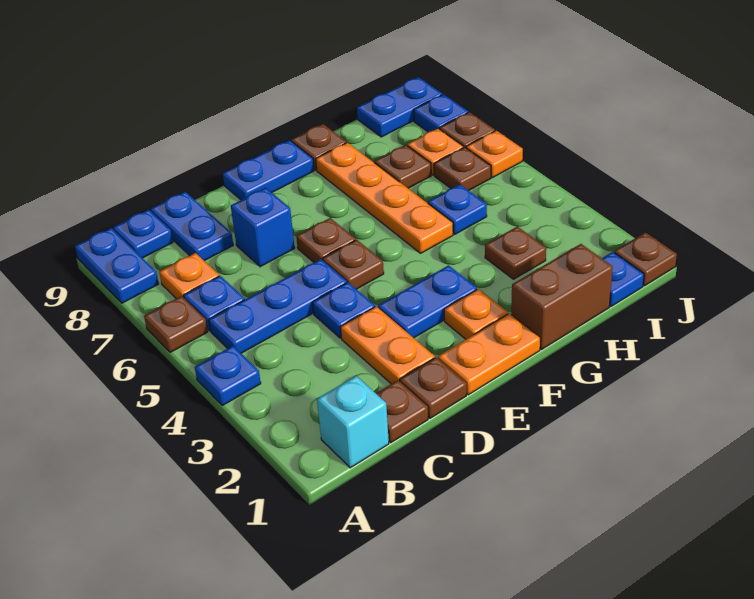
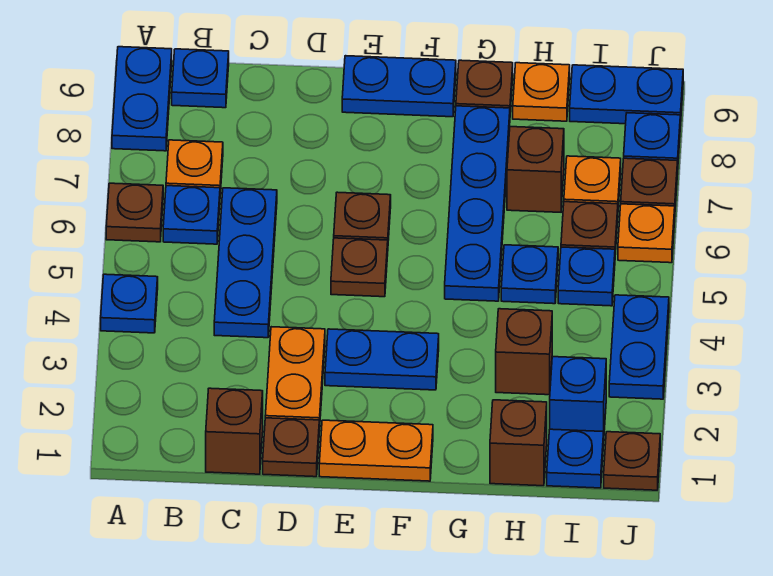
cyan brick B1 level 1 -> none
blue plate B5:D5 level 1 -> blue plate C4:C6 level 1
brown plate C1 level 1 -> brown brick C1 level 1
blue plate C8:C9 level 1 -> blue plate J3:J4 level 1
blue plate D4 level 1 -> blue plate I5 level 1
blue brick D7 level 1 -> blue brick I2 level 1
orange plate F2 level 1 -> orange plate H9 level 1
brown brick G1:H1 level 1 -> brown brick H1 level 1
orange plate G5:G8 level 1 -> blue plate G5:G8 level 1
brown plate H3 level 1 -> brown brick H3 level 1
brown plate H7 level 1 -> brown brick H7 level 1

